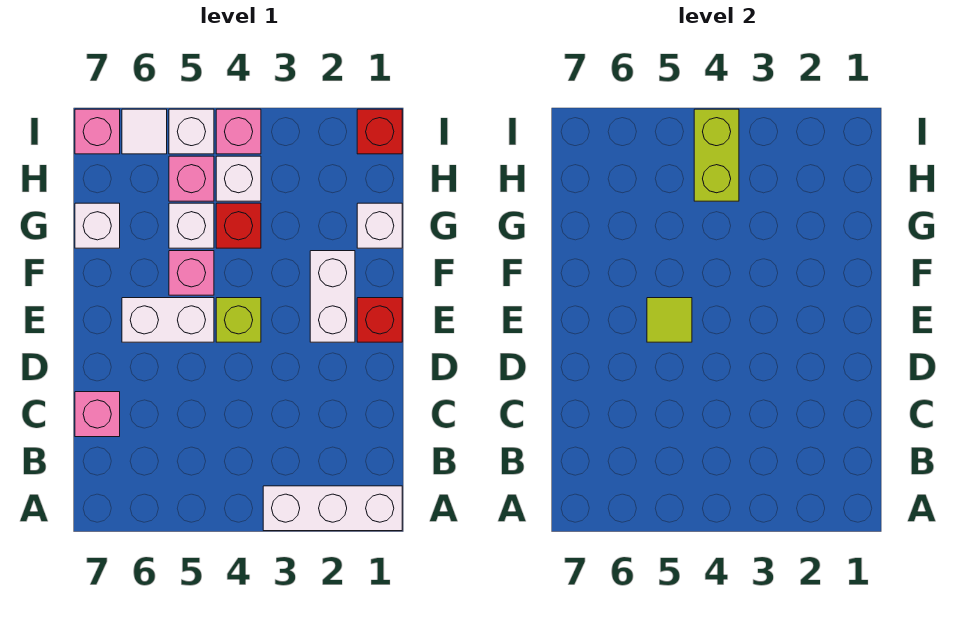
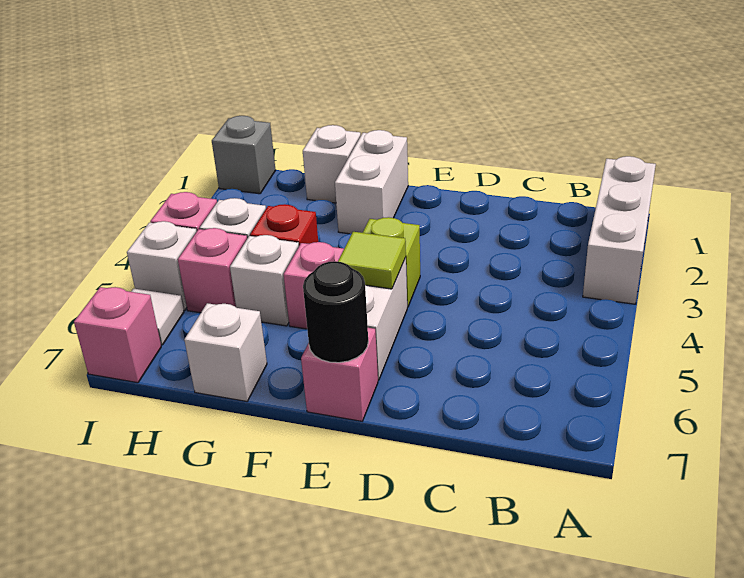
pink brick C7 level 1 -> pink brick E7 level 1
red brick E1 level 1 -> none
white brick E2:F2 level 1 -> white brick F1:F2 level 1
none -> black round brick E7 level 2
lime brick H4:I4 level 2 -> none
red brick I1 level 1 -> grey brick I1 level 1

